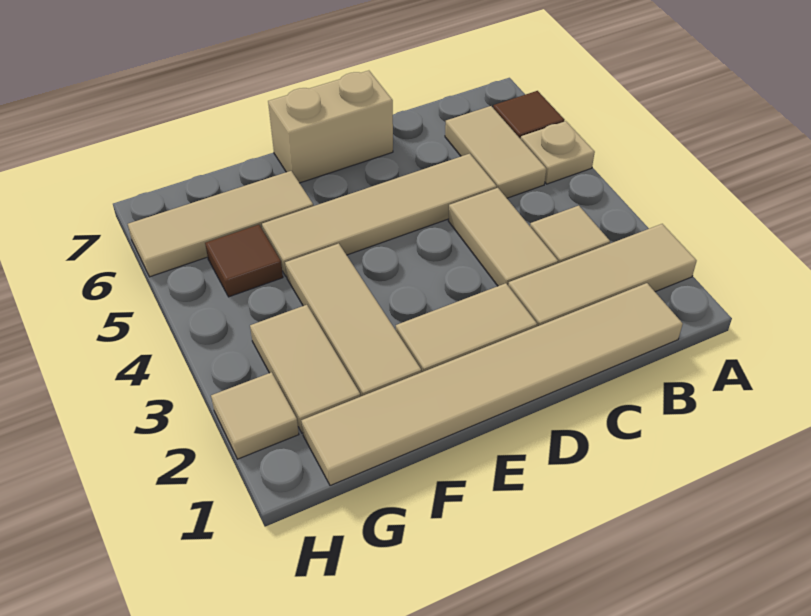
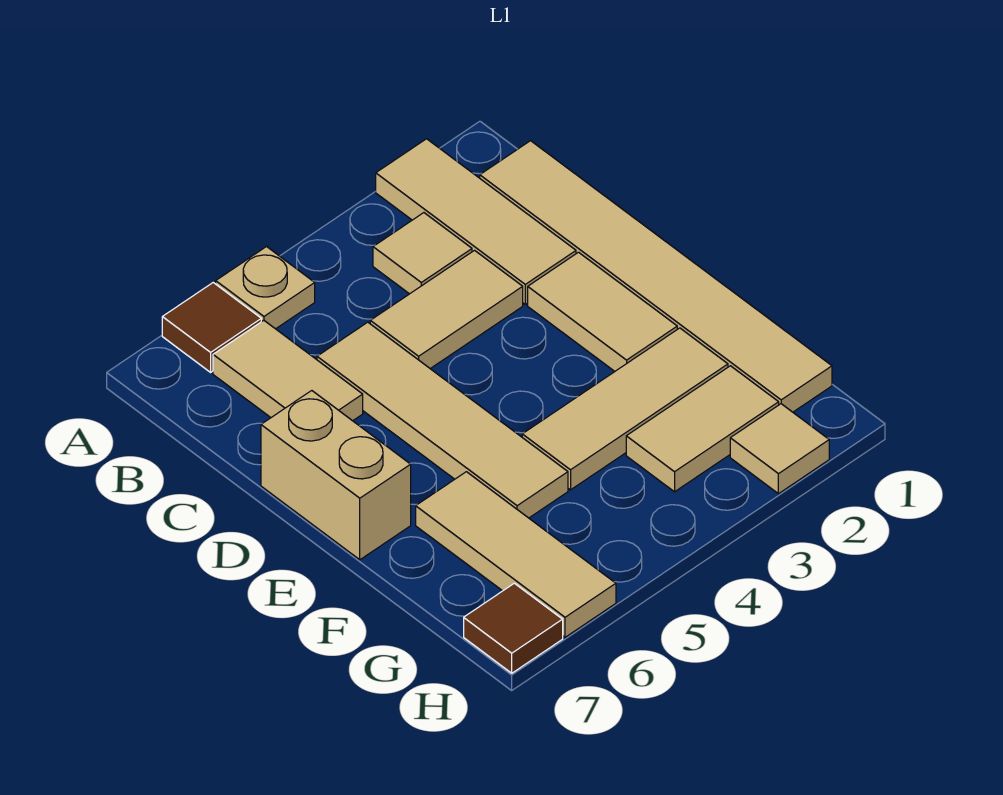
tan tile B5:B6 level 1 -> tan tile B6:C6 level 1
brown tile G5 level 1 -> brown tile H7 level 1

